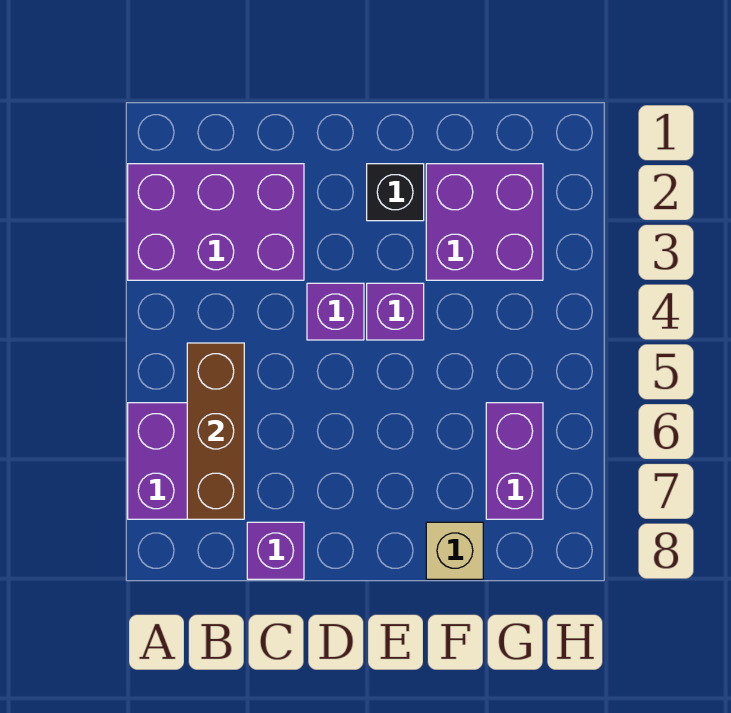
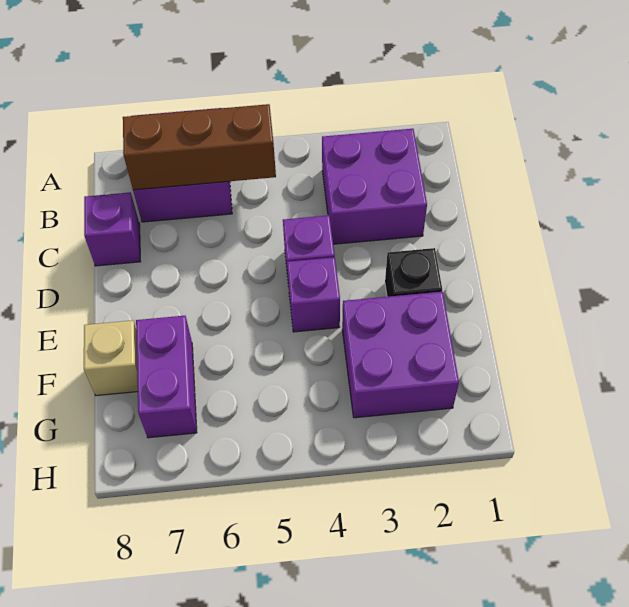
purple brick A2:C3 level 1 -> purple brick B2:C3 level 1
purple brick G6:G7 level 1 -> purple brick F7:G7 level 1

